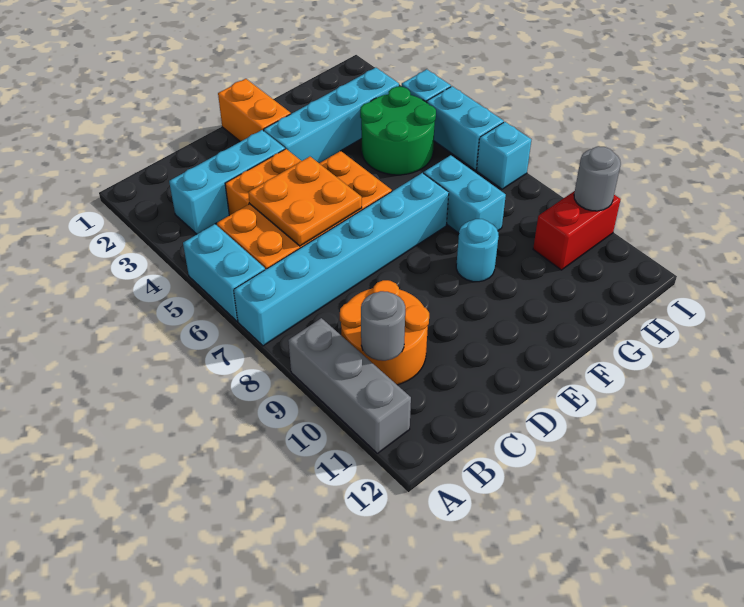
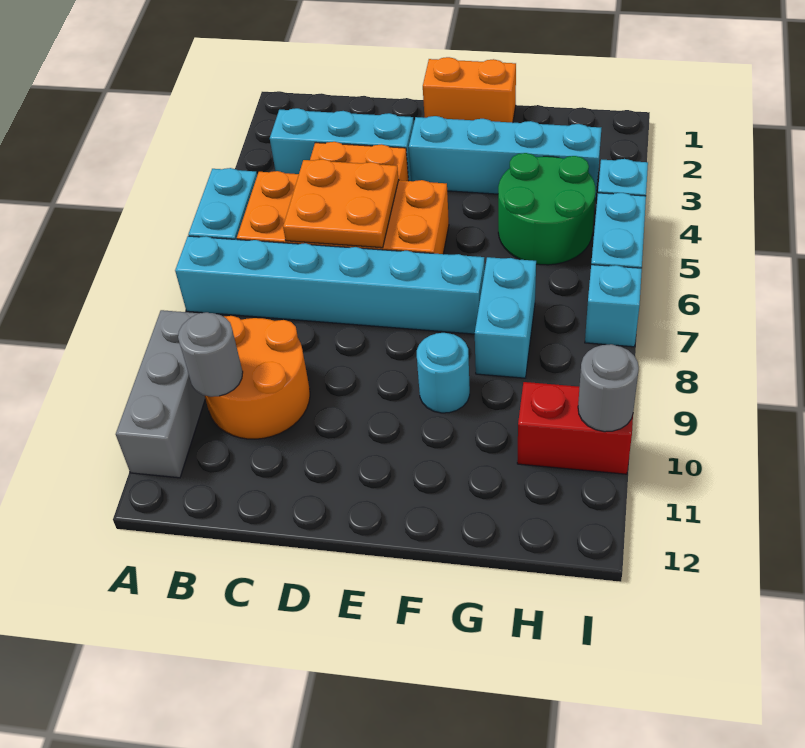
orange brick E1:E2 level 1 -> orange brick E1:F1 level 1

